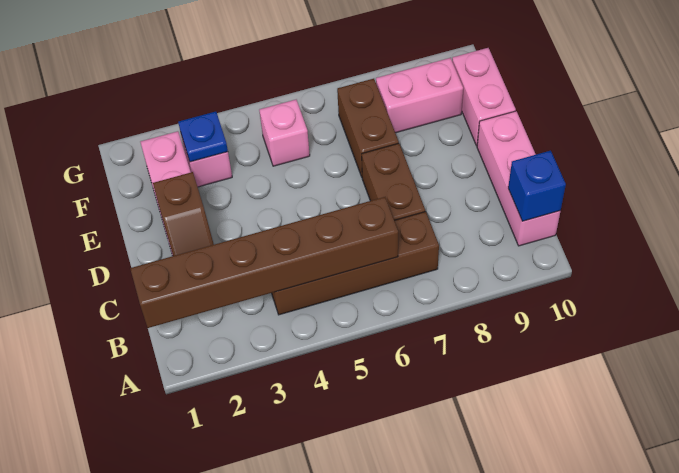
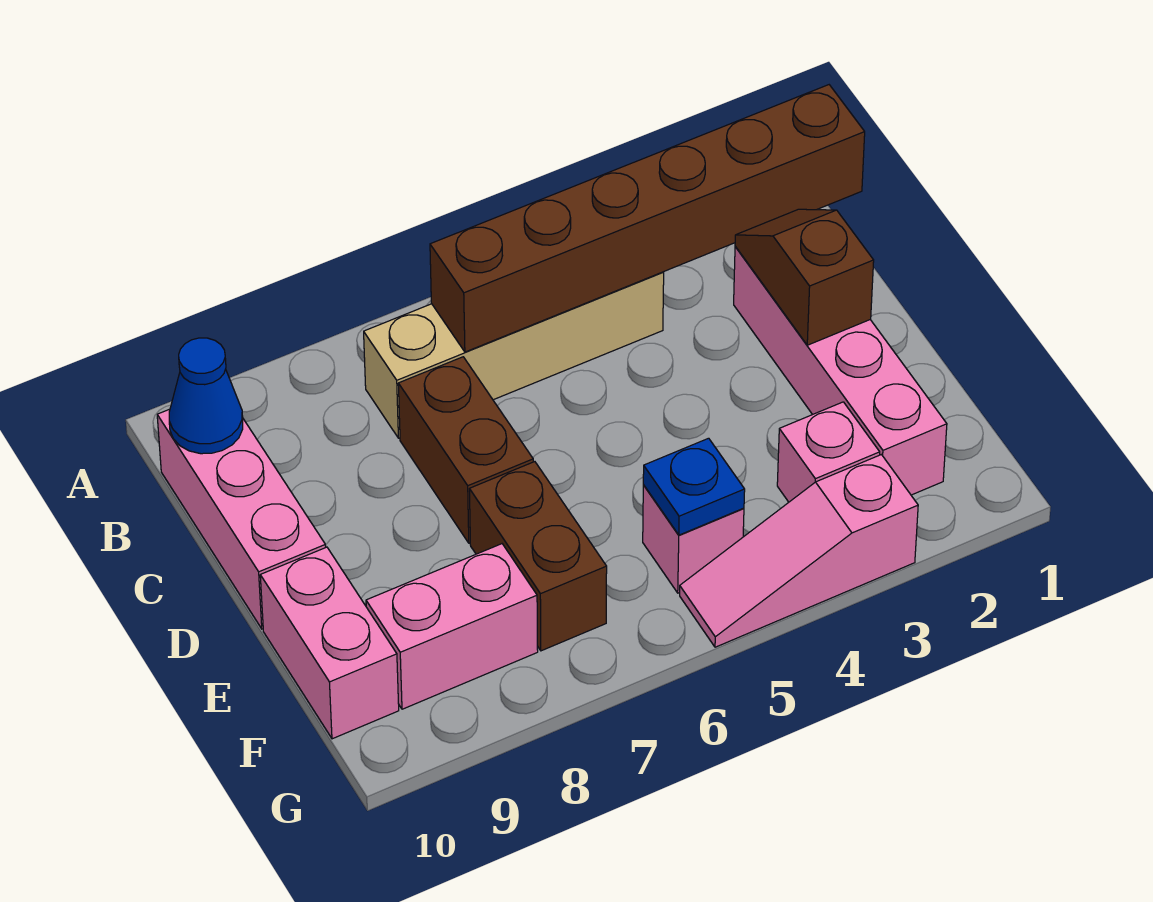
brown brick B4:B7 level 1 -> tan brick B4:B7 level 1
blue brick B10 level 2 -> blue cone B10 level 2
blue plate F3 level 2 -> blue plate F5 level 2
none -> pink slope G3:G5 level 1 top 3

